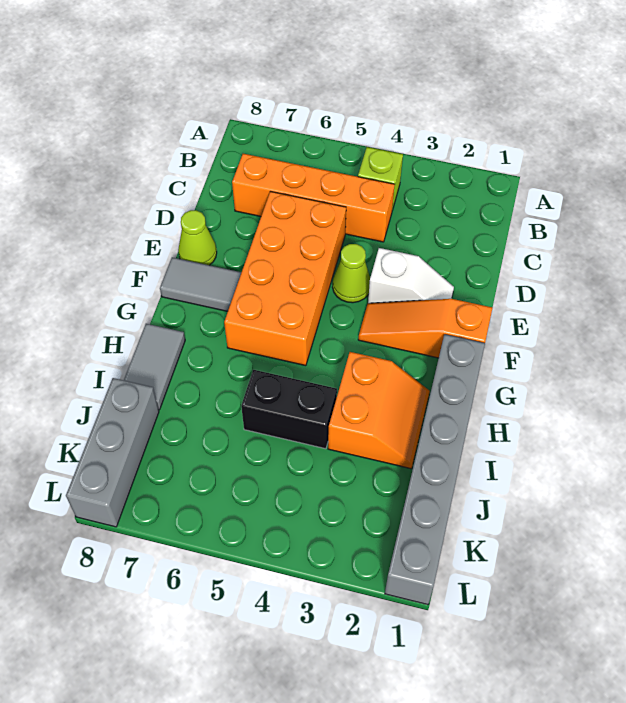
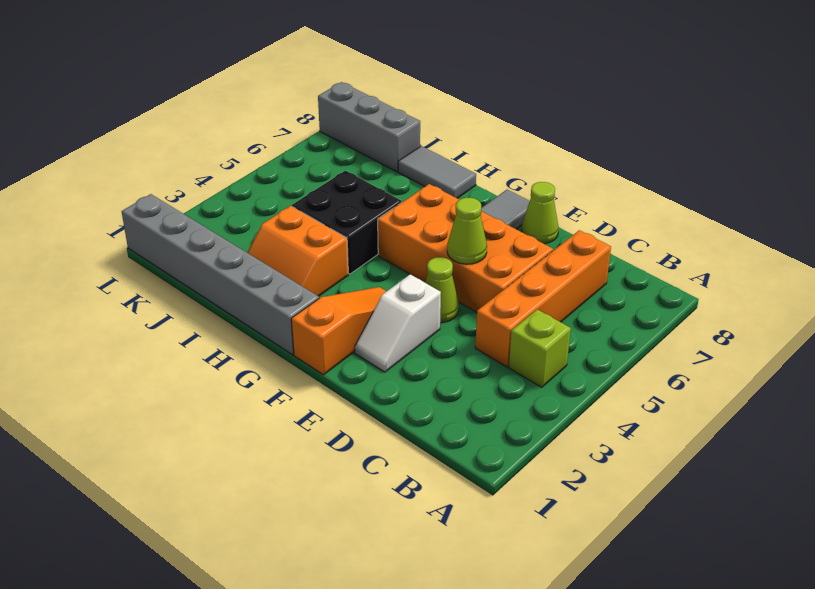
none -> lime cone E5 level 2
black brick I4:I5 level 1 -> black brick H4:I5 level 1

